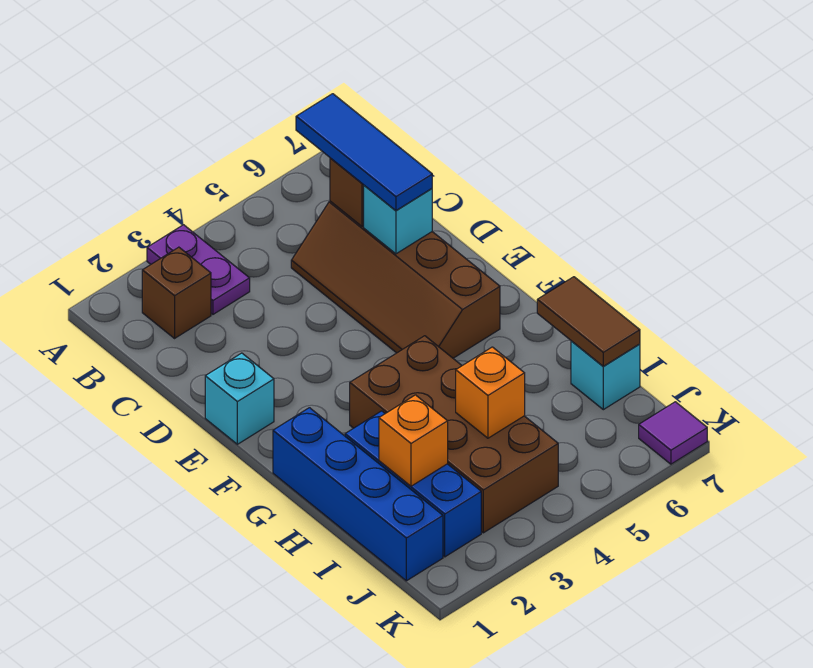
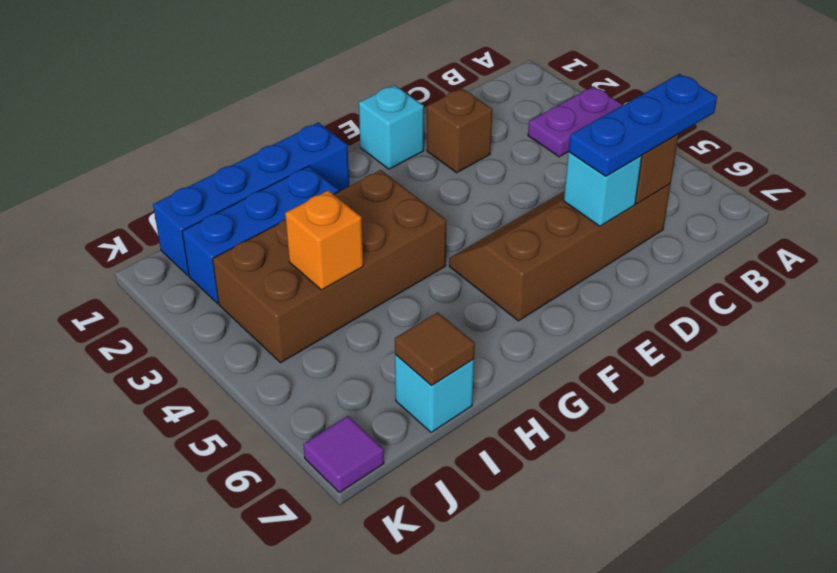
brown brick B2 level 1 -> brown brick D2 level 1
blue tile B6:D6 level 3 -> blue plate B6:D6 level 3
brown tile H7:I7 level 2 -> brown tile I7 level 2
orange brick I2 level 2 -> none

